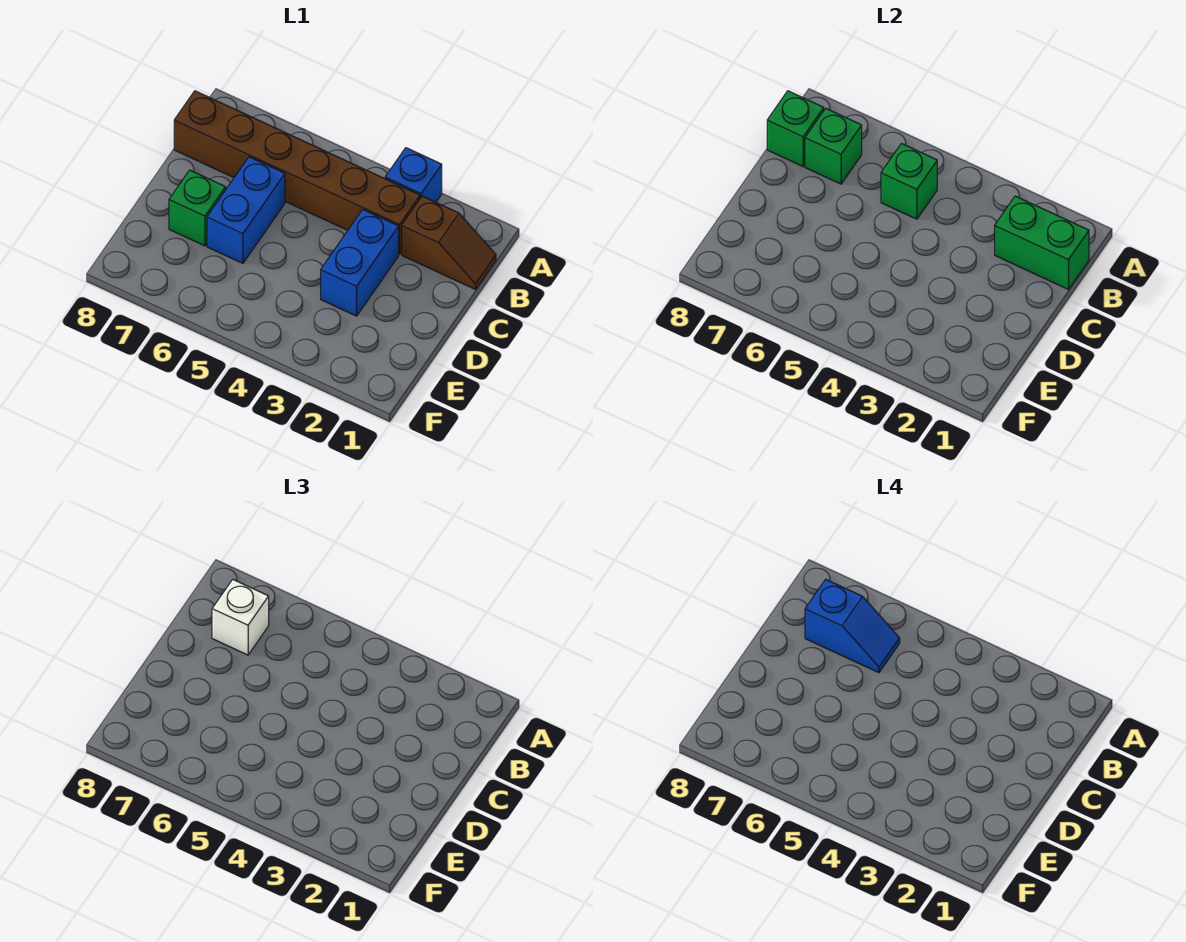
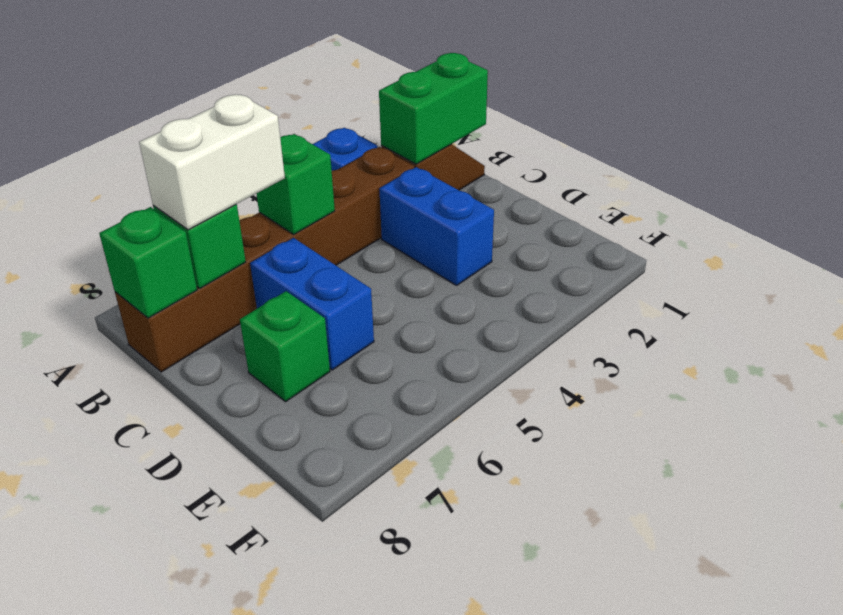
blue slope B6:B7 level 4 top 7 -> none
white brick B7 level 3 -> white brick B6:B7 level 3

